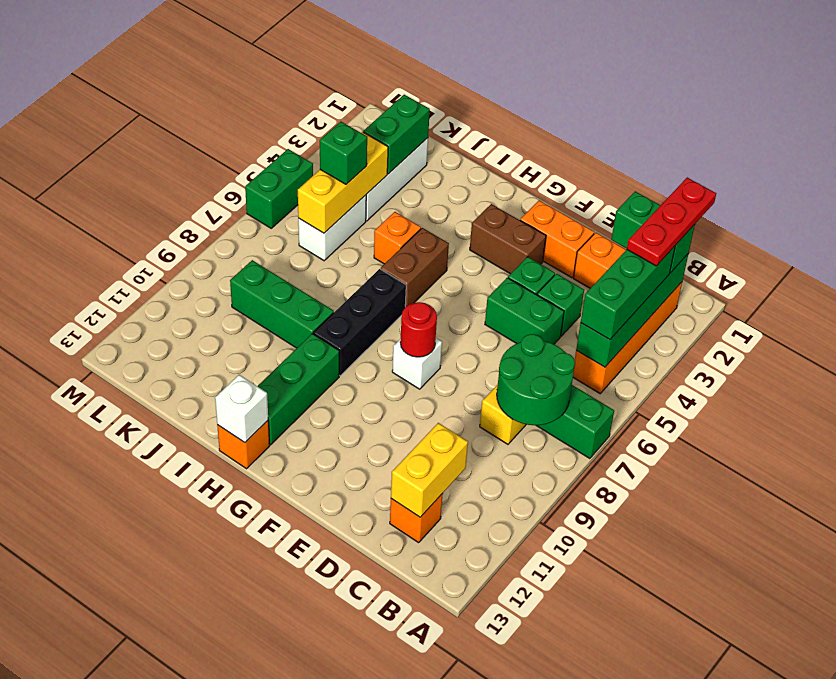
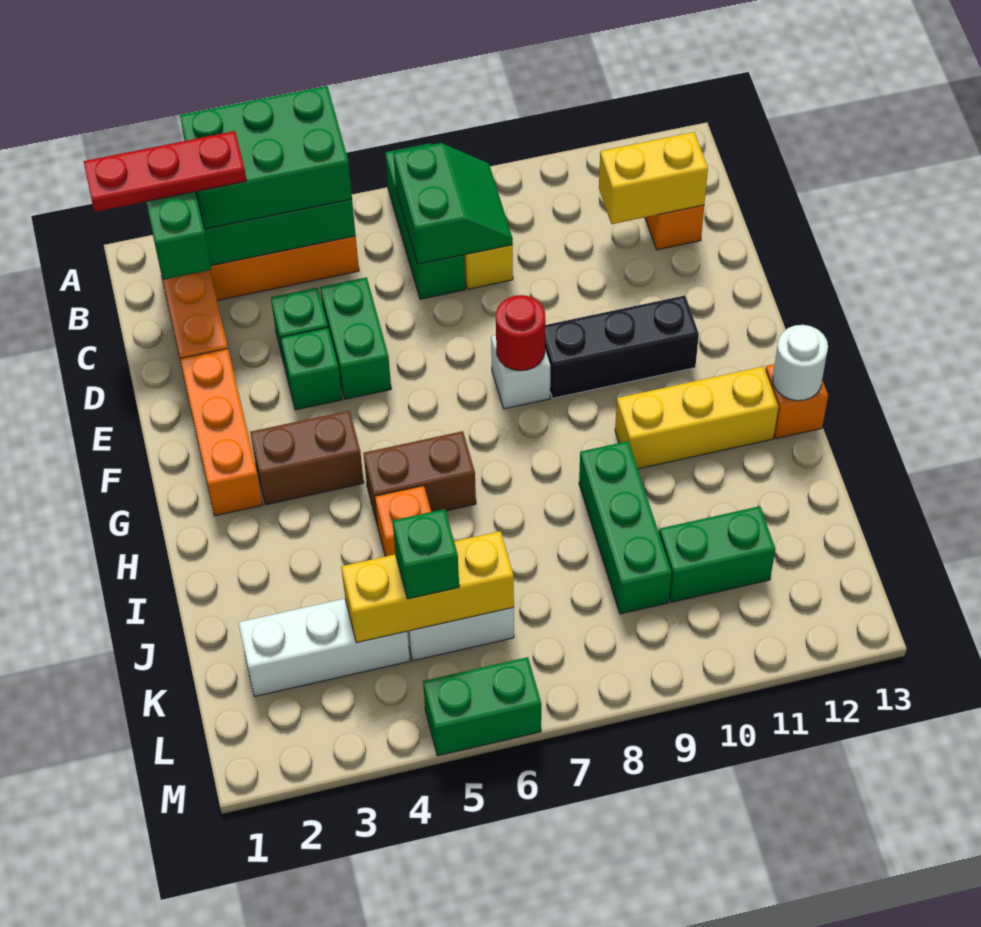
green brick B3:B5 level 3 -> green brick A3:B5 level 3
green round brick B7:C8 level 2 -> green slope B7:C8 level 2 top 7
orange brick E2:F2 level 1 -> orange brick E2:G2 level 1
brown brick F3:G3 level 1 -> brown brick G3:G4 level 1
black brick H7:H9 level 1 -> black brick F9:F11 level 1
green brick H10:H12 level 1 -> yellow brick H10:H12 level 1
white brick H13 level 2 -> white round brick H13 level 2
green brick K2:K3 level 2 -> green brick K10:K11 level 1

